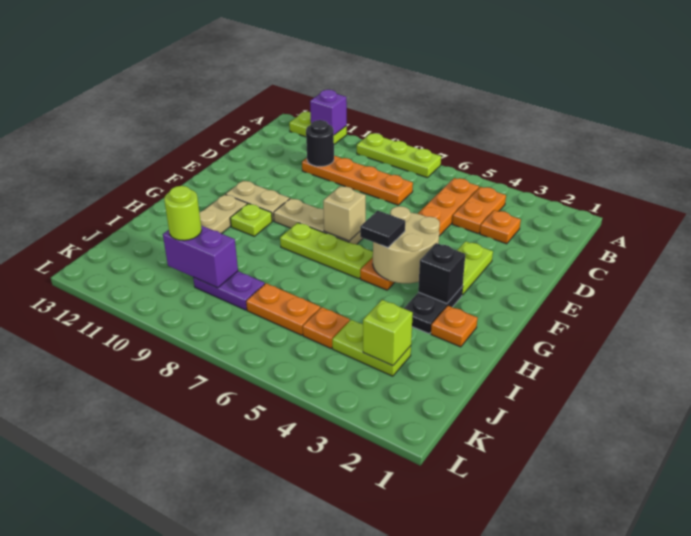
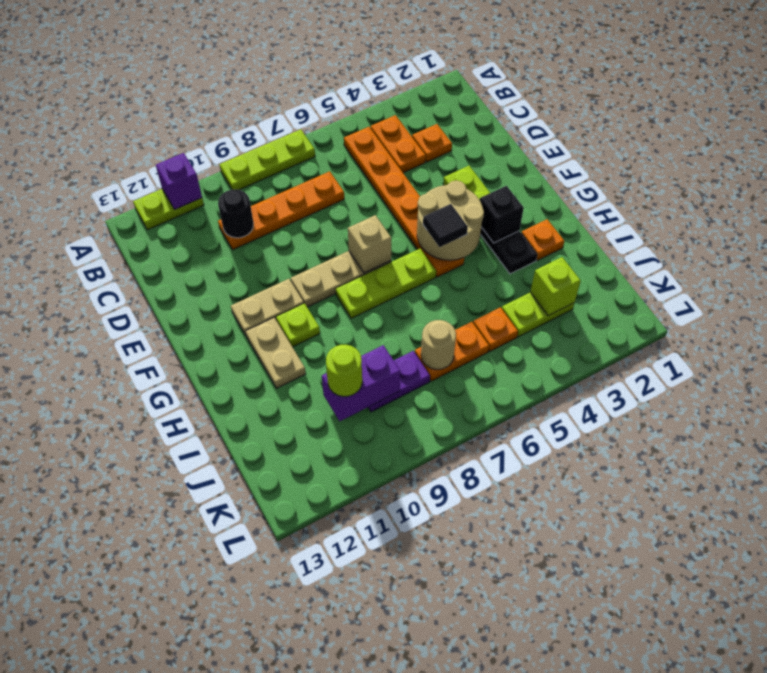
none -> tan round brick J7 level 2

